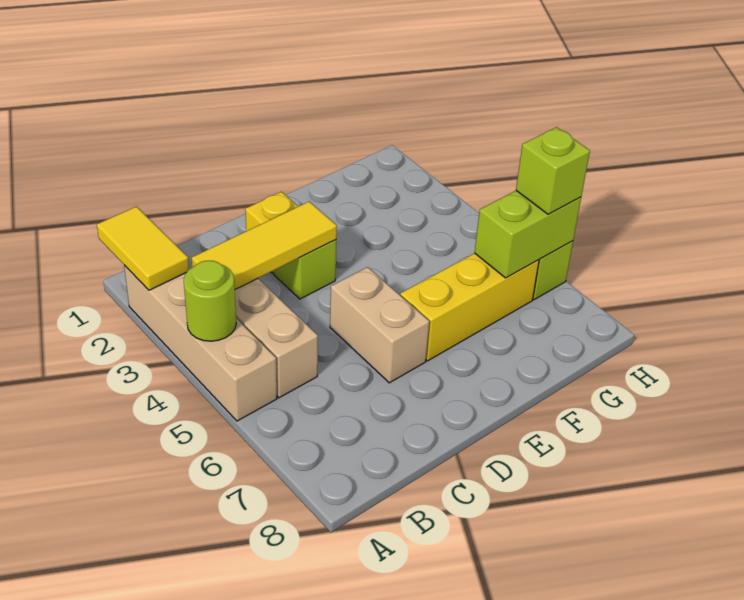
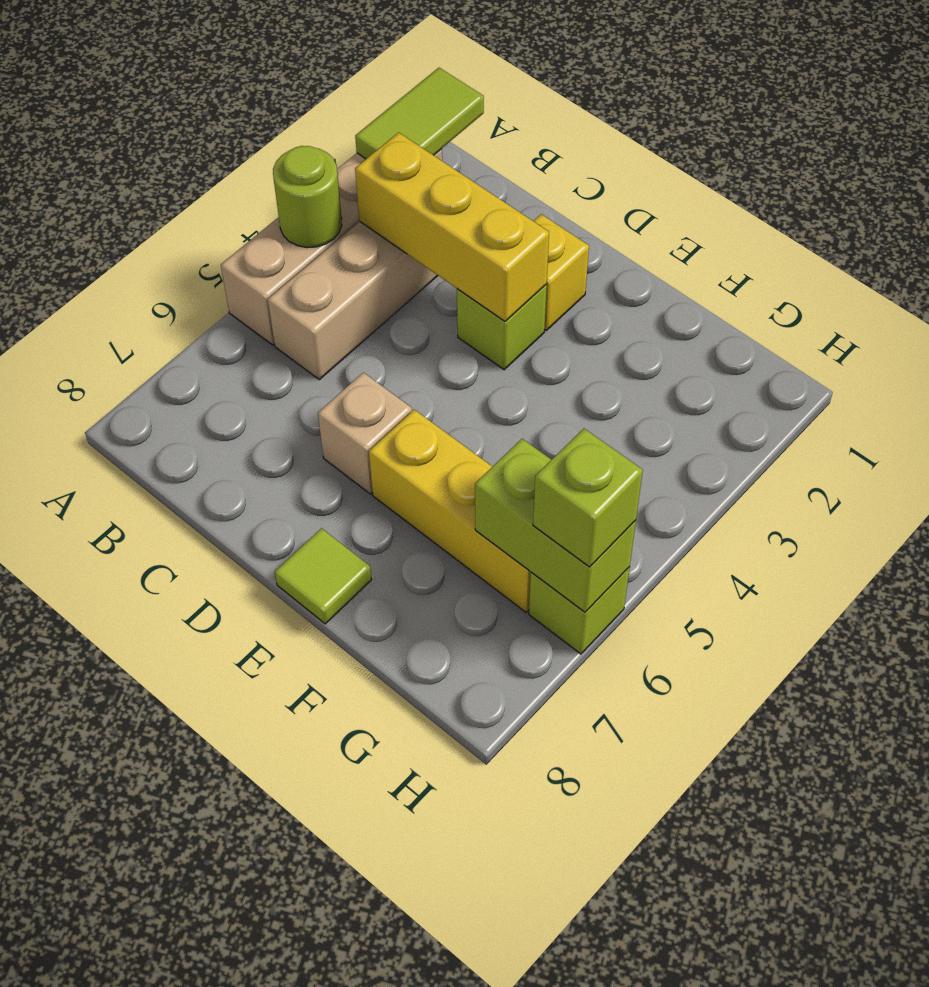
yellow tile A1:A2 level 2 -> lime tile A1:A2 level 2
yellow tile B3:D3 level 2 -> yellow brick B3:D3 level 2
tan brick D5:D6 level 1 -> tan brick D6 level 1
none -> lime tile E8 level 1

